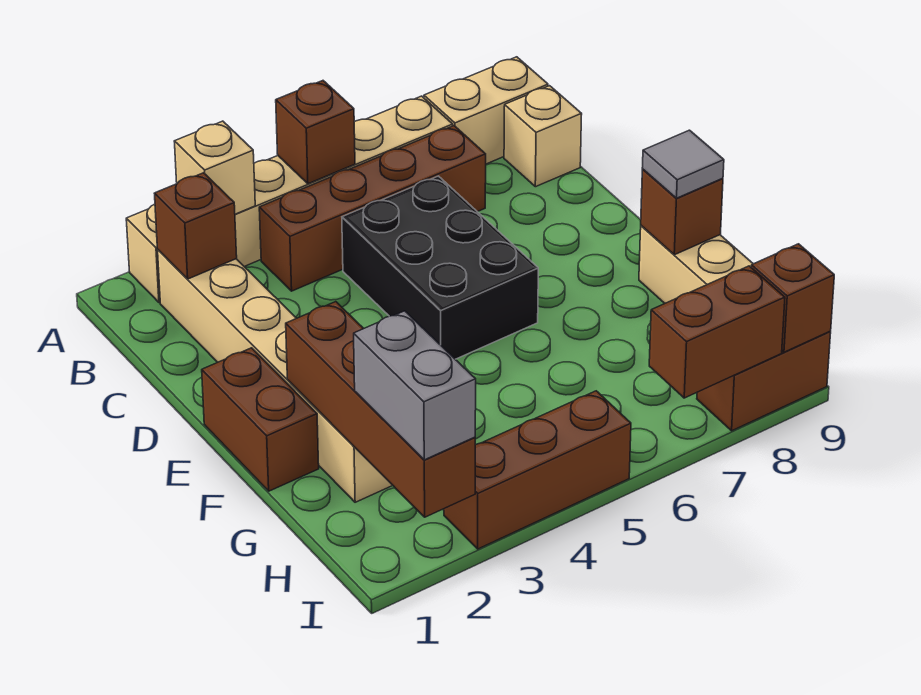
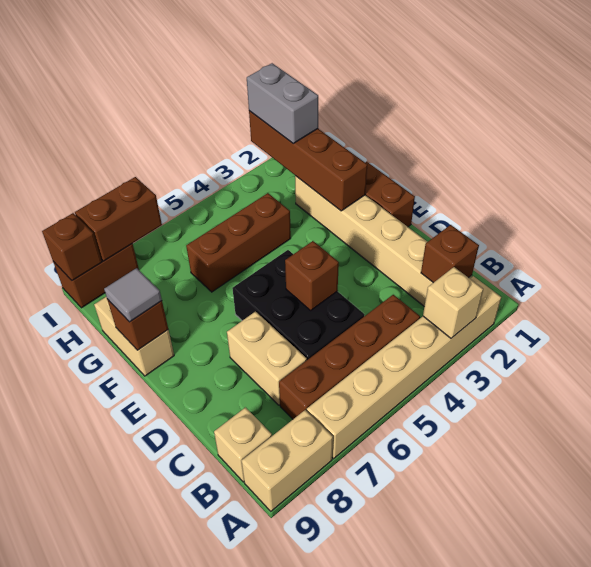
brown brick A5 level 2 -> brown brick D5 level 2
none -> tan brick C7:D7 level 1
brown brick I3:I5 level 1 -> brown brick G4:G6 level 1

